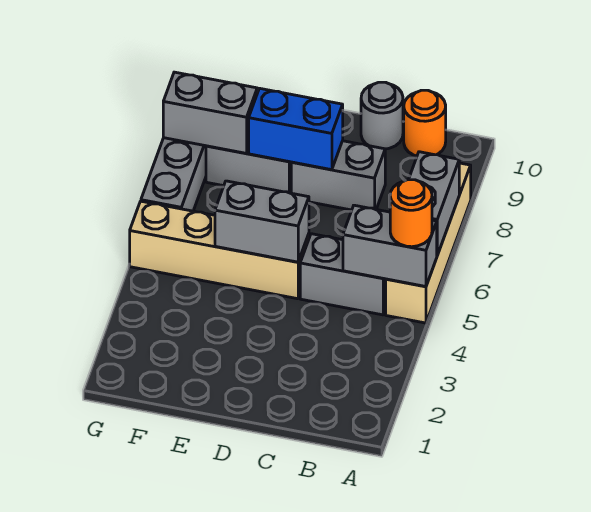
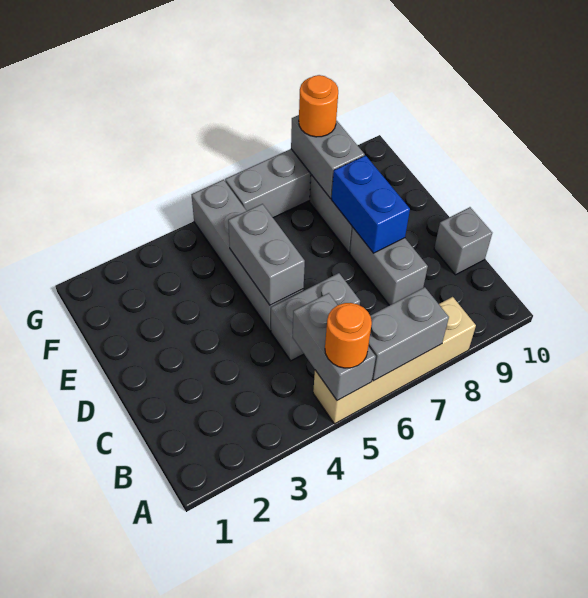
grey brick B5:C5 level 1 -> grey brick C5:C6 level 1
orange round brick B10 level 1 -> orange round brick G8 level 3
grey round brick C10 level 1 -> grey brick C10 level 1
tan brick D5:G5 level 1 -> grey brick D5:G5 level 1

